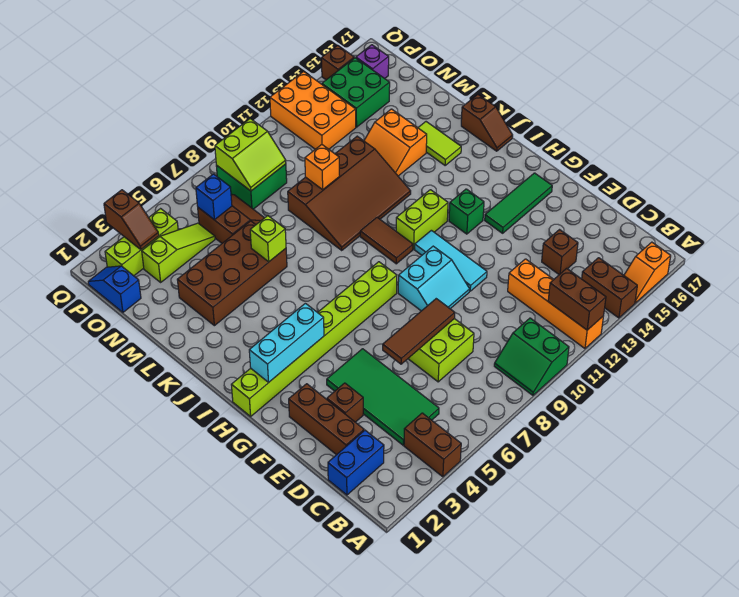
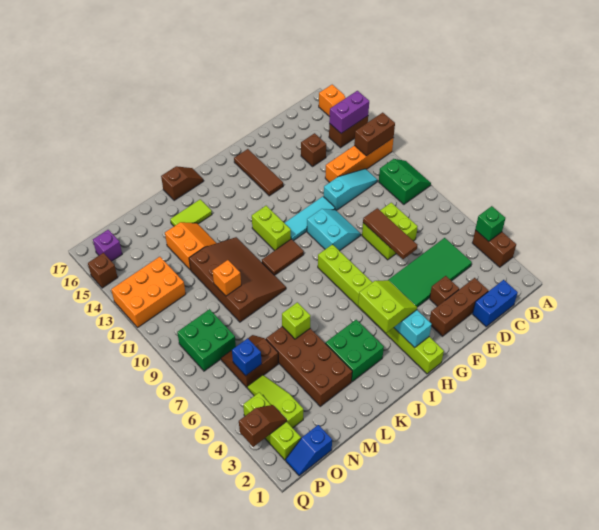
brown brick A4:B4 level 1 -> brown brick A3:A4 level 1
green slope A9:B10 level 1 top 10 -> green slope A9:B10 level 1 top B
none -> purple brick A14:B14 level 2
blue brick C1:C2 level 1 -> blue brick C1:D1 level 1
none -> cyan slope C11:E11 level 1 top E
green tile G14:G16 level 1 -> brown tile G14:G16 level 1
green brick H13 level 1 -> green brick A4 level 2
orange slope L13:M14 level 1 top 14 -> orange slope L13:M14 level 1 top M
lime slope O8:P9 level 2 top P -> lime slope H3:I4 level 3 top I
green brick O14:P15 level 1 -> green brick J3:K4 level 1

